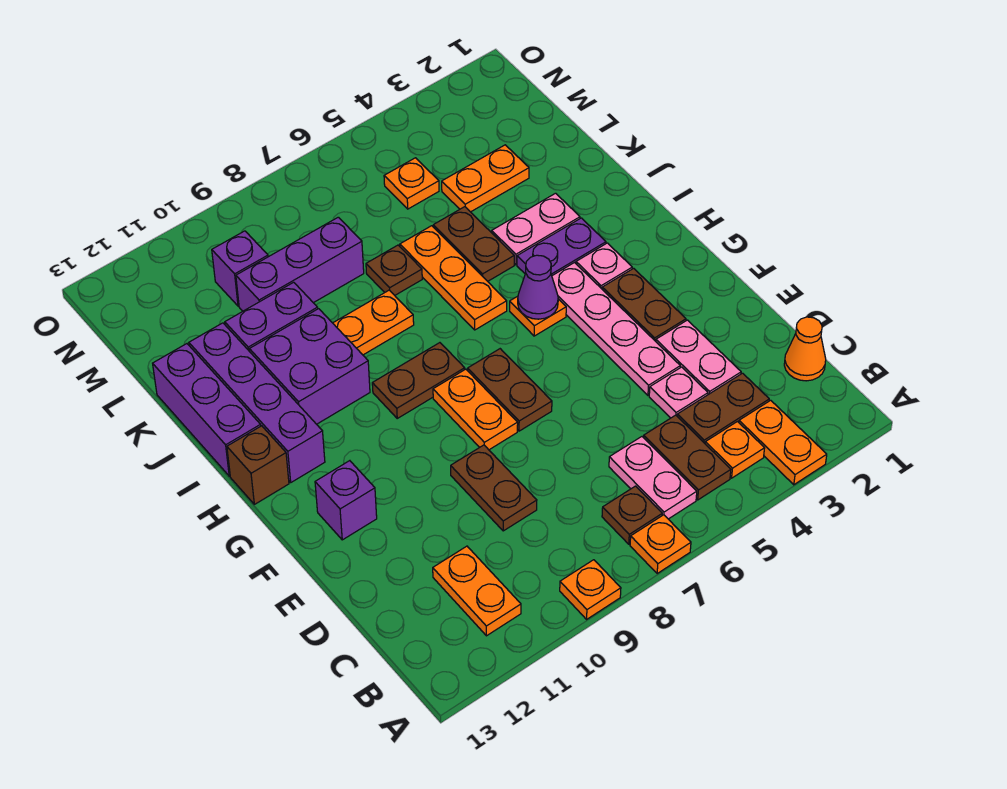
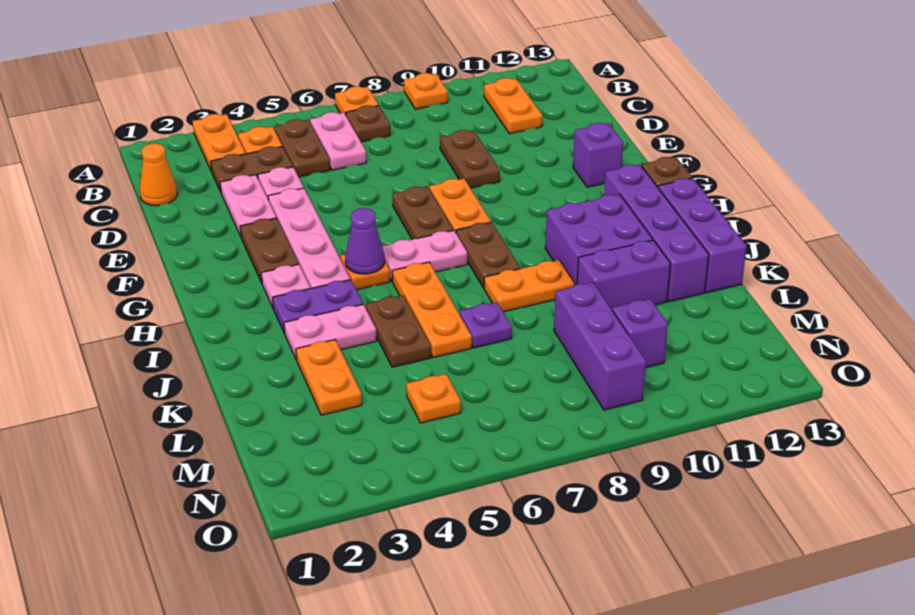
none -> pink plate H6:H7 level 1
brown plate H8:H9 level 1 -> brown plate H8:I8 level 1
brown plate K7 level 1 -> purple plate K7 level 1
orange plate L3:L4 level 1 -> orange plate K3:L3 level 1
purple brick L8:L10 level 1 -> purple brick L9:N9 level 1

